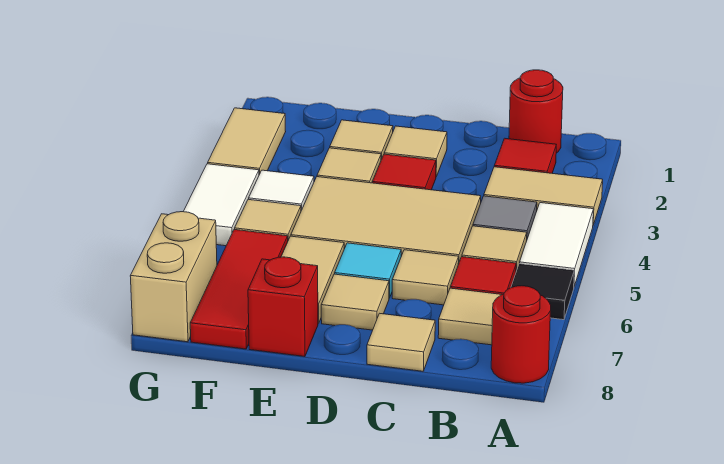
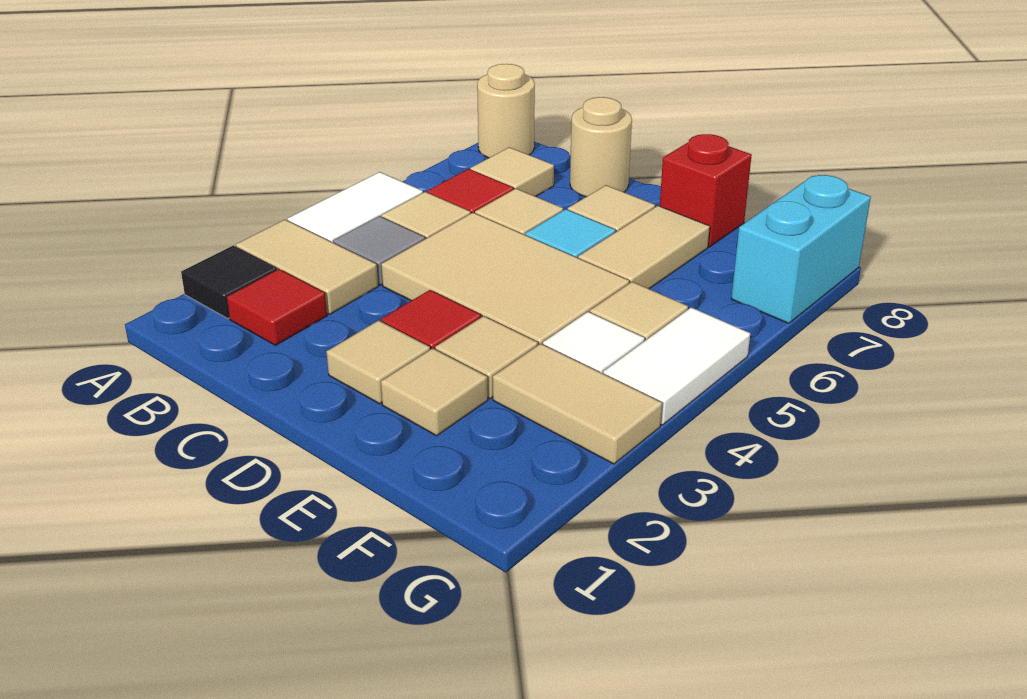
black tile A6 level 1 -> black tile A2 level 1
red round brick A8 level 1 -> tan round brick A8 level 1
red round brick B1 level 1 -> none
tan tile C8 level 1 -> tan round brick C8 level 1
red tile F6:F8 level 1 -> none
tan tile G2:G3 level 1 -> tan tile F3:G3 level 1
tan brick G7:G8 level 1 -> cyan brick G7:G8 level 1

